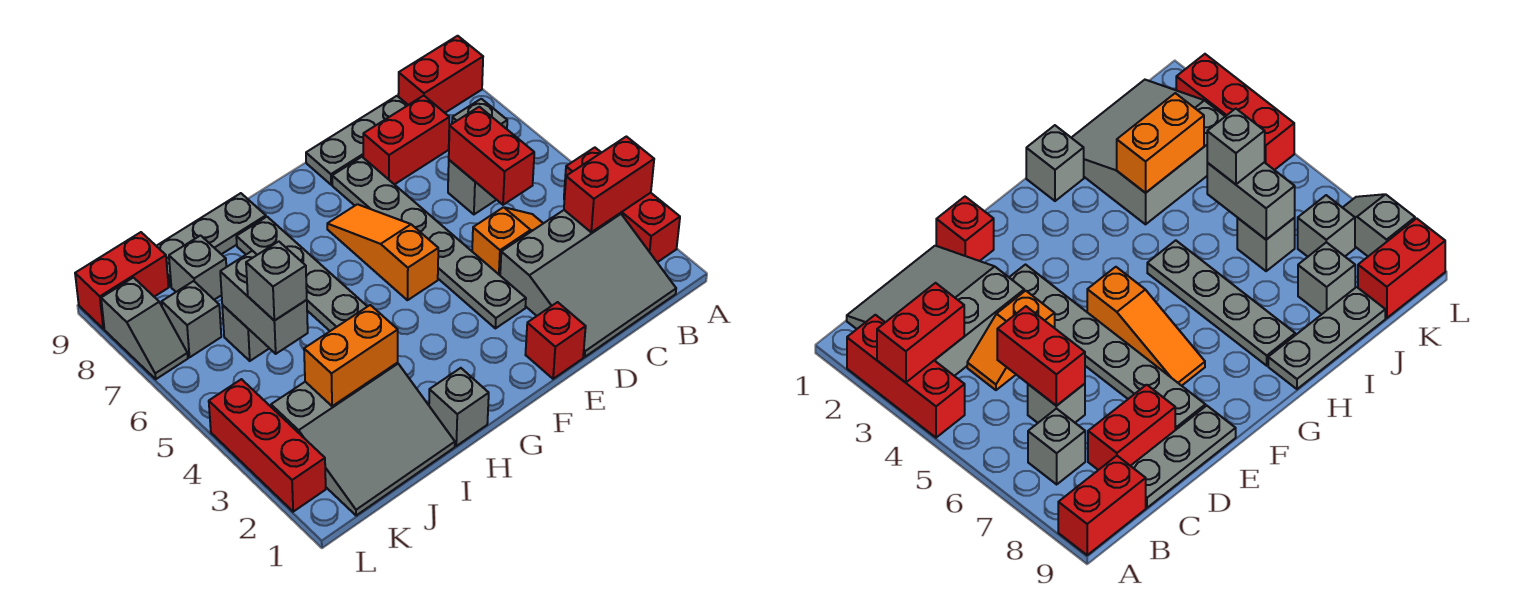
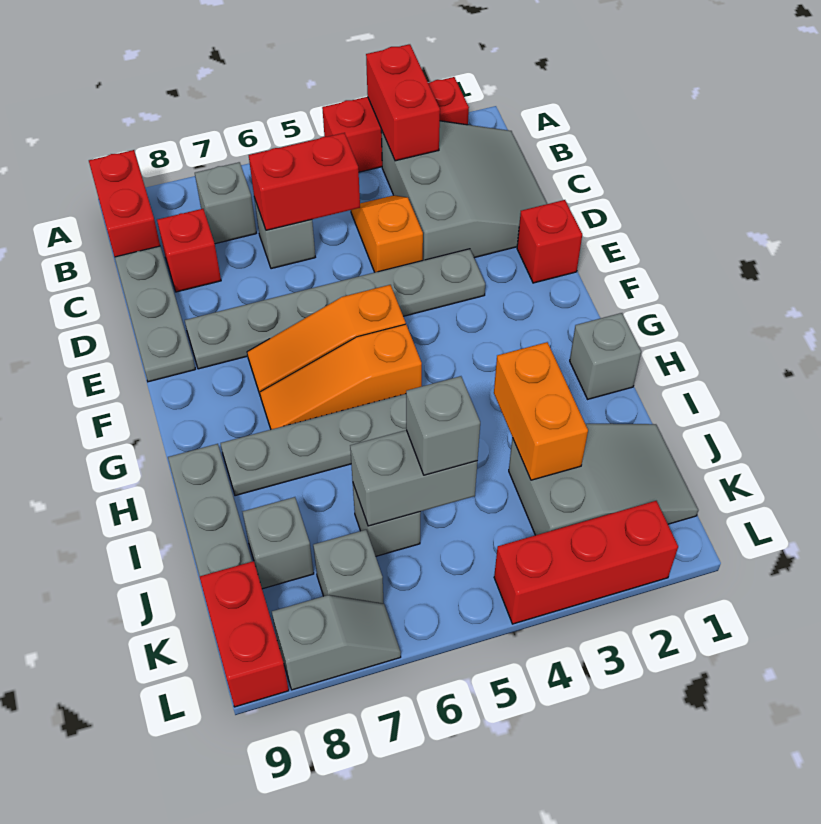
red brick C8:D8 level 1 -> red brick C8 level 1
none -> orange slope G5:G7 level 1 top 5
grey slope I1:K3 level 1 top 3 -> grey slope J1:K3 level 1 top 3

